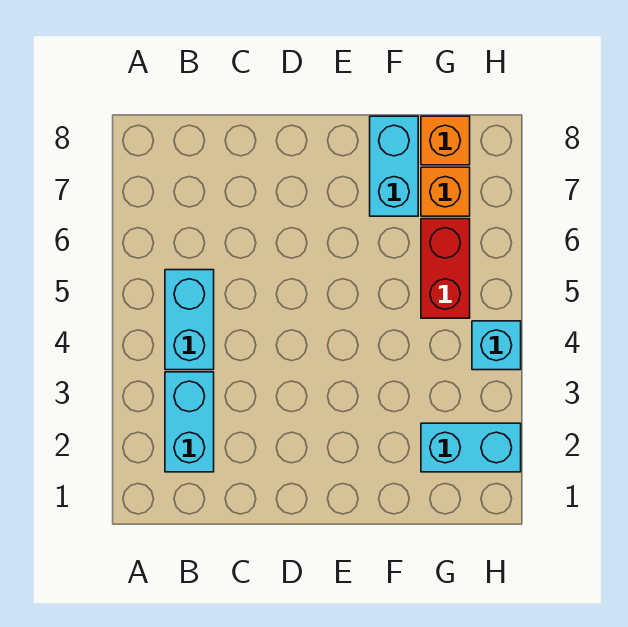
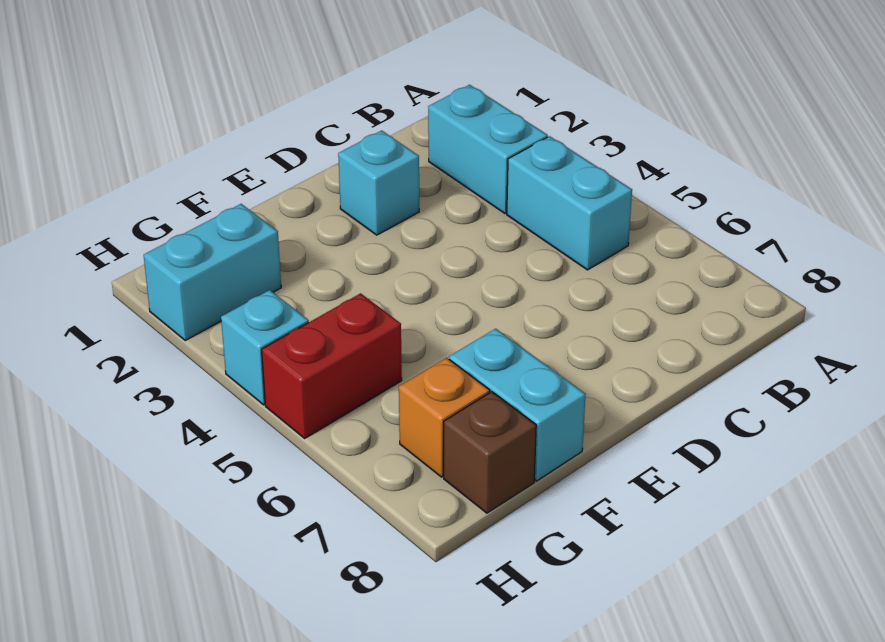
none -> cyan brick D2 level 1
red brick G5:G6 level 1 -> red brick G5:H5 level 1
orange brick G8 level 1 -> brown brick G8 level 1

